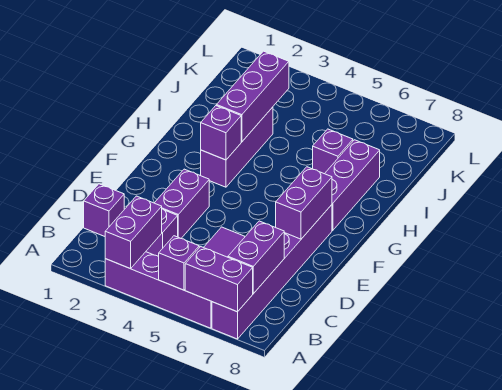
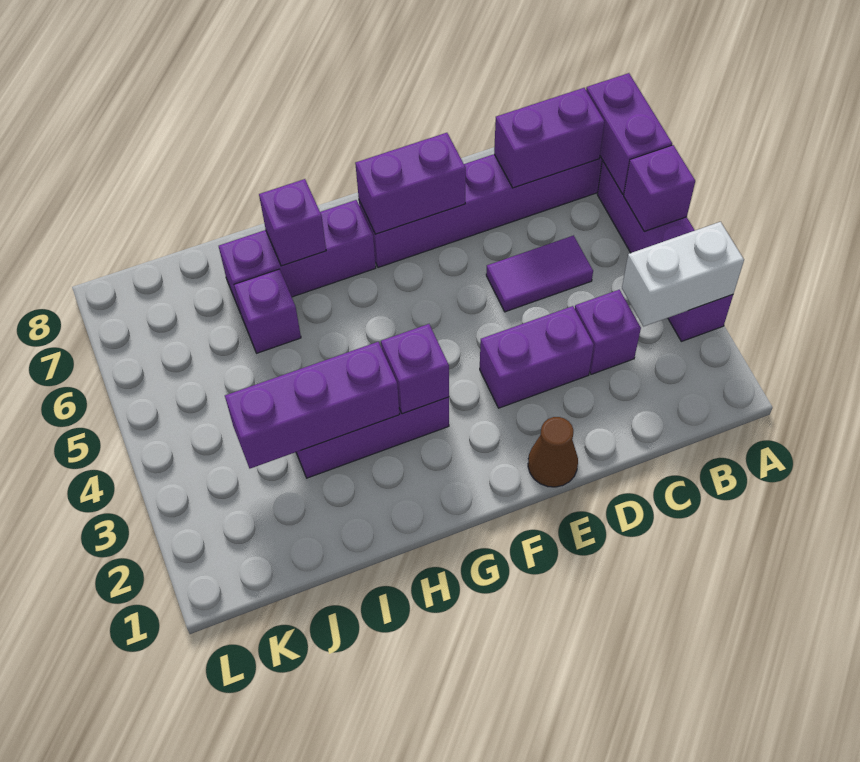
purple brick A3:B3 level 2 -> white brick A3:B3 level 2
purple brick C1 level 1 -> purple brick H7 level 2
none -> brown cone E1 level 1

